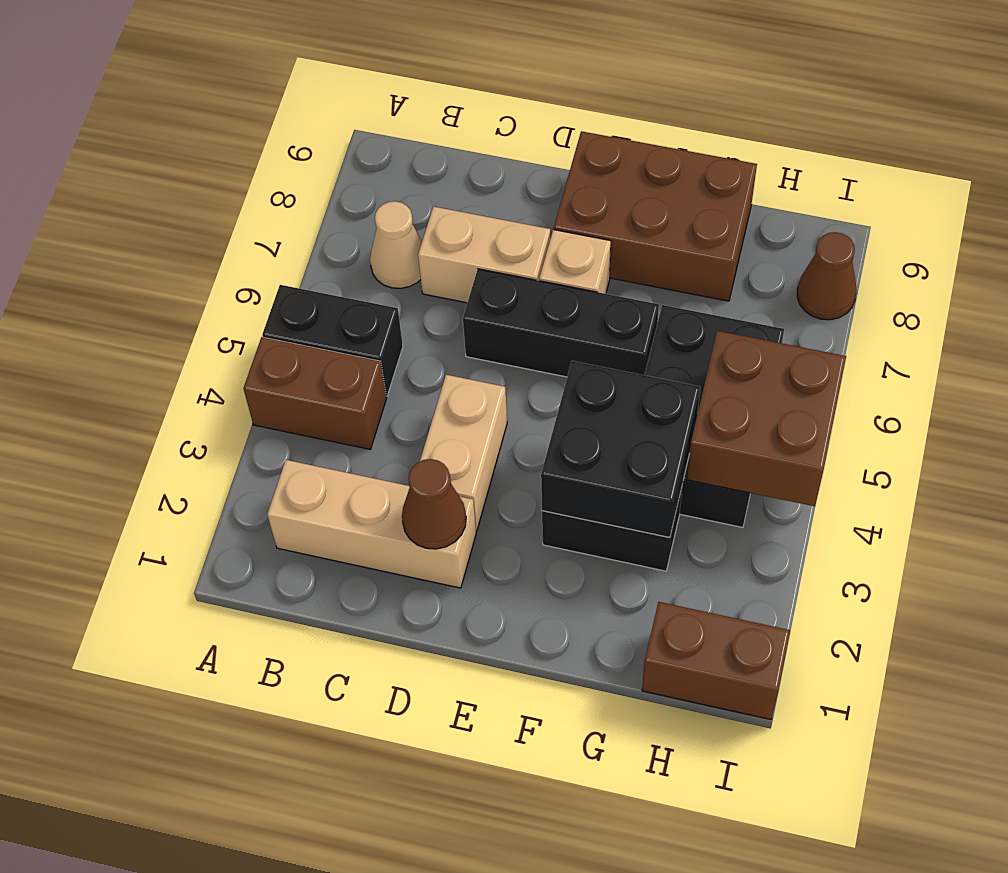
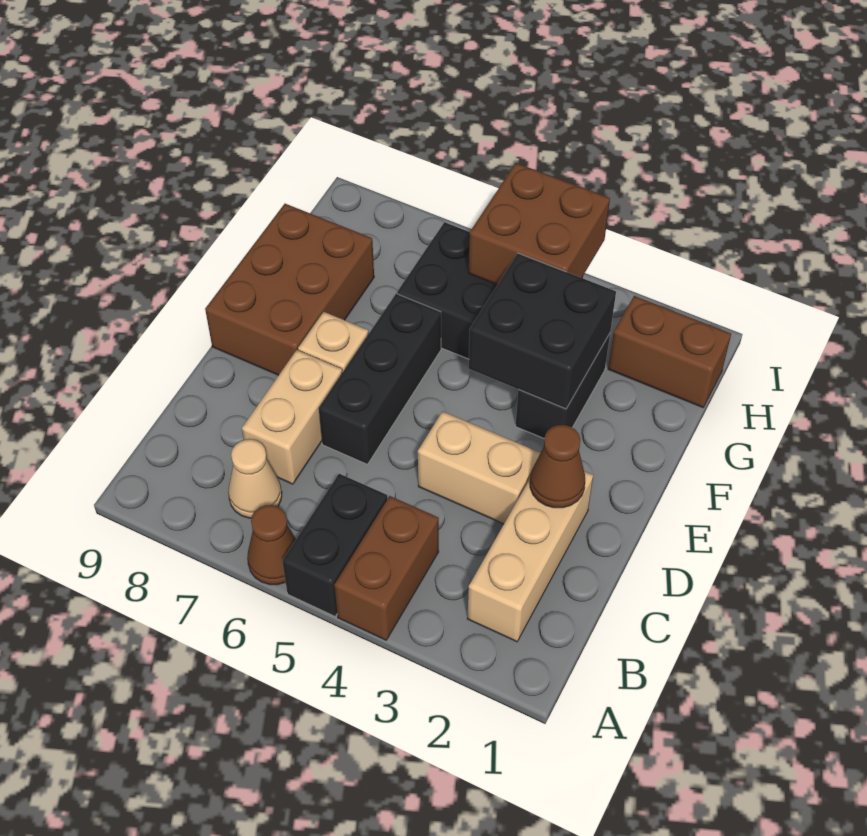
brown brick H1:I1 level 1 -> brown brick H1:H2 level 1
brown cone I8 level 1 -> brown cone A6 level 1

